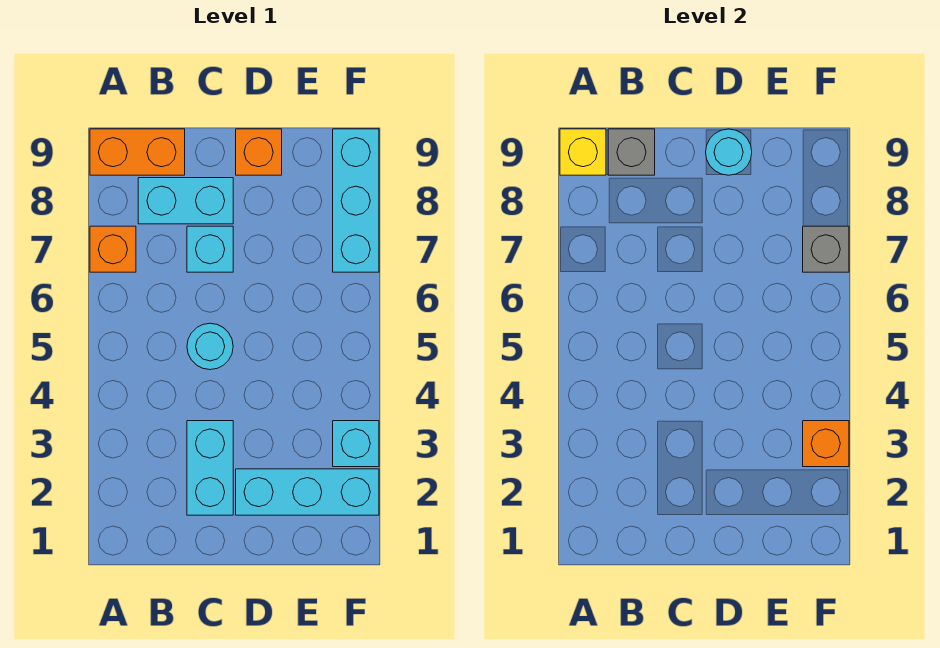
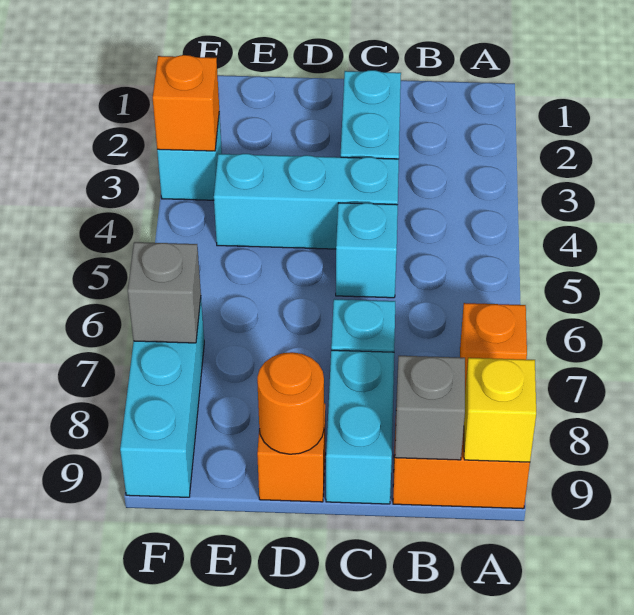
cyan brick B8:C8 level 1 -> cyan brick C8:C9 level 1
cyan round brick C5 level 1 -> cyan brick C5 level 1
cyan brick D2:F2 level 1 -> cyan brick C4:E4 level 1
cyan round brick D9 level 2 -> orange round brick D9 level 2

